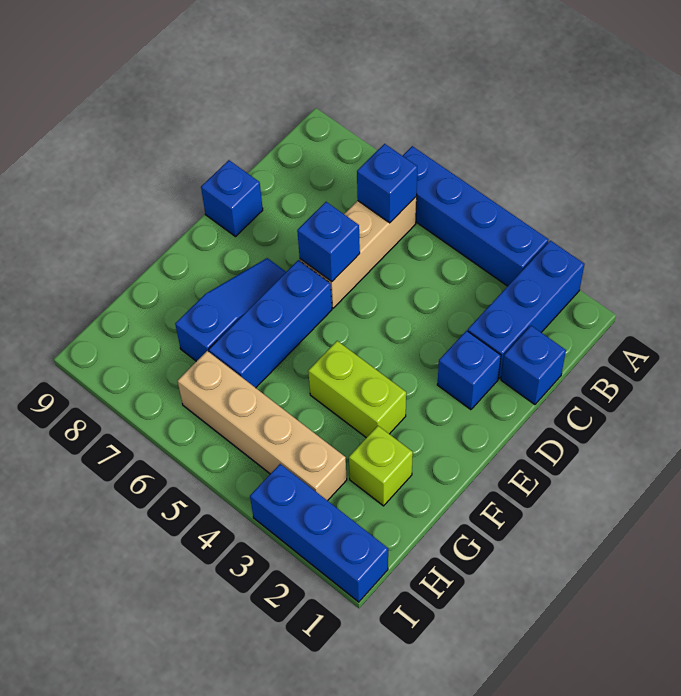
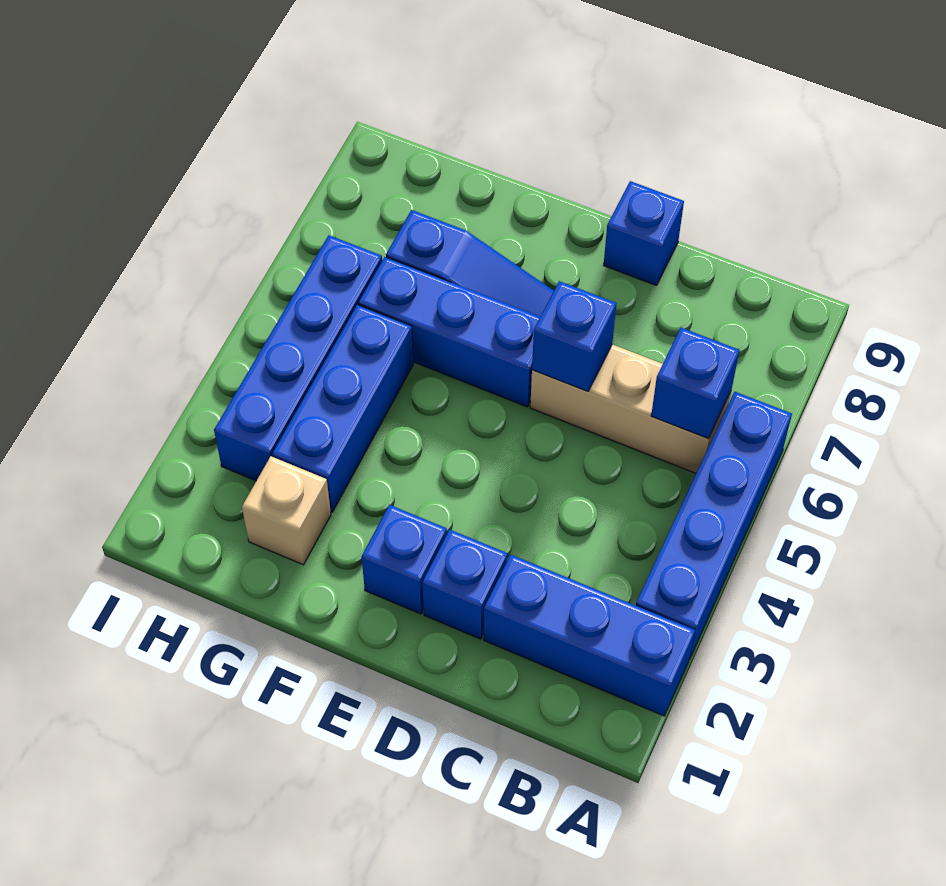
blue brick C1 level 1 -> blue brick E2 level 1
lime brick F3:F4 level 1 -> none
lime brick G2 level 1 -> tan brick G2 level 1
tan brick H3:H6 level 1 -> blue brick H3:H6 level 1
blue brick I1:I3 level 1 -> blue brick G3:G5 level 1

